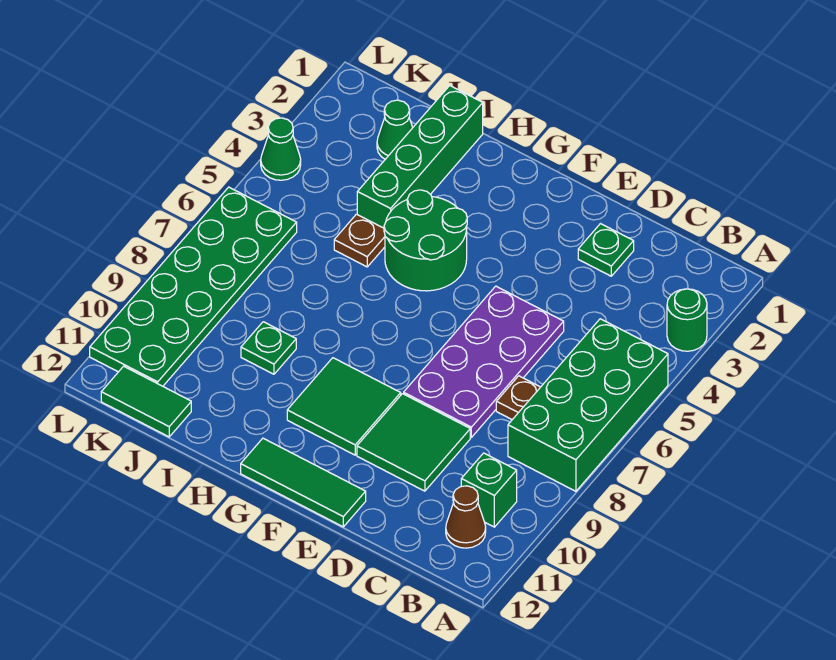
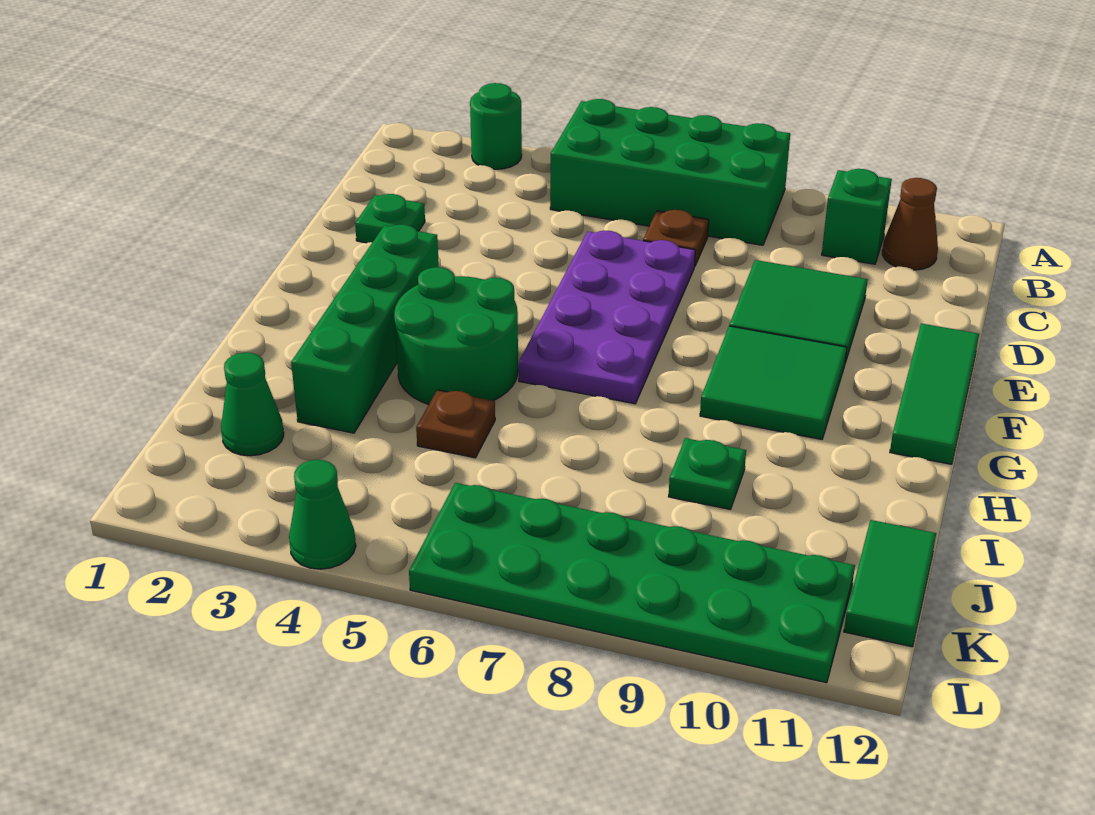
purple plate D5:E8 level 1 -> purple plate D6:G7 level 1
green brick I1:I4 level 1 -> green brick F3:I3 level 1

